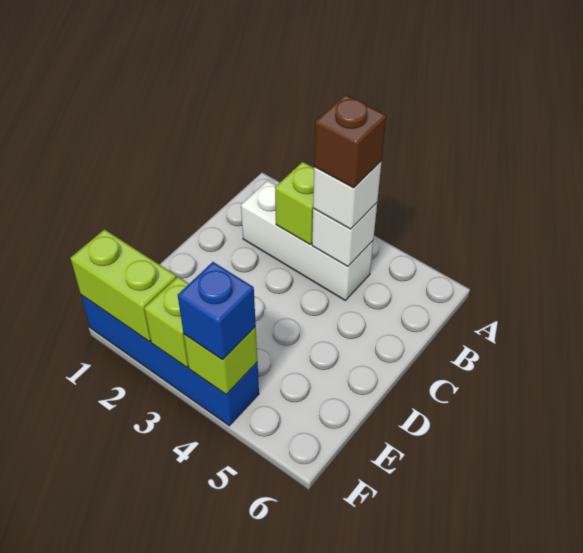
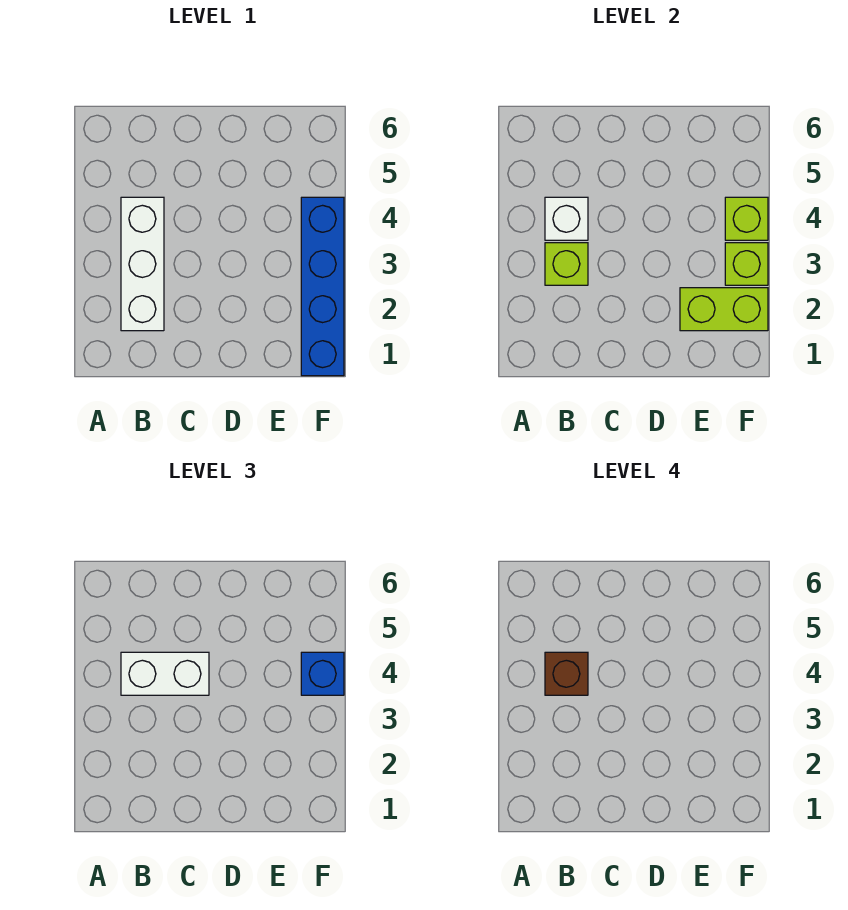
white brick B4 level 3 -> white brick B4:C4 level 3
lime brick F1:F2 level 2 -> lime brick E2:F2 level 2

